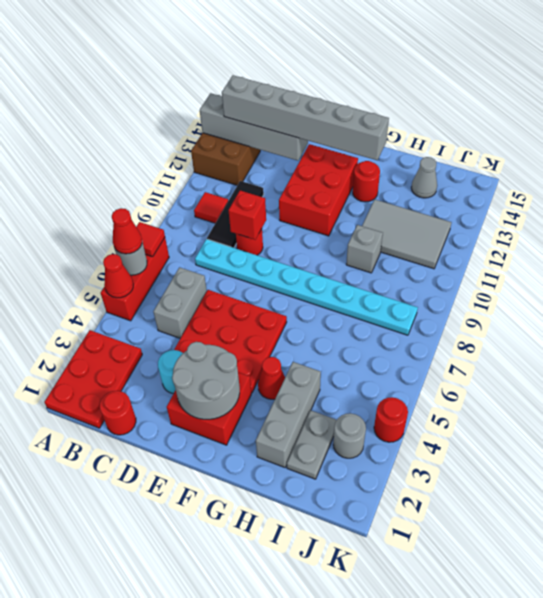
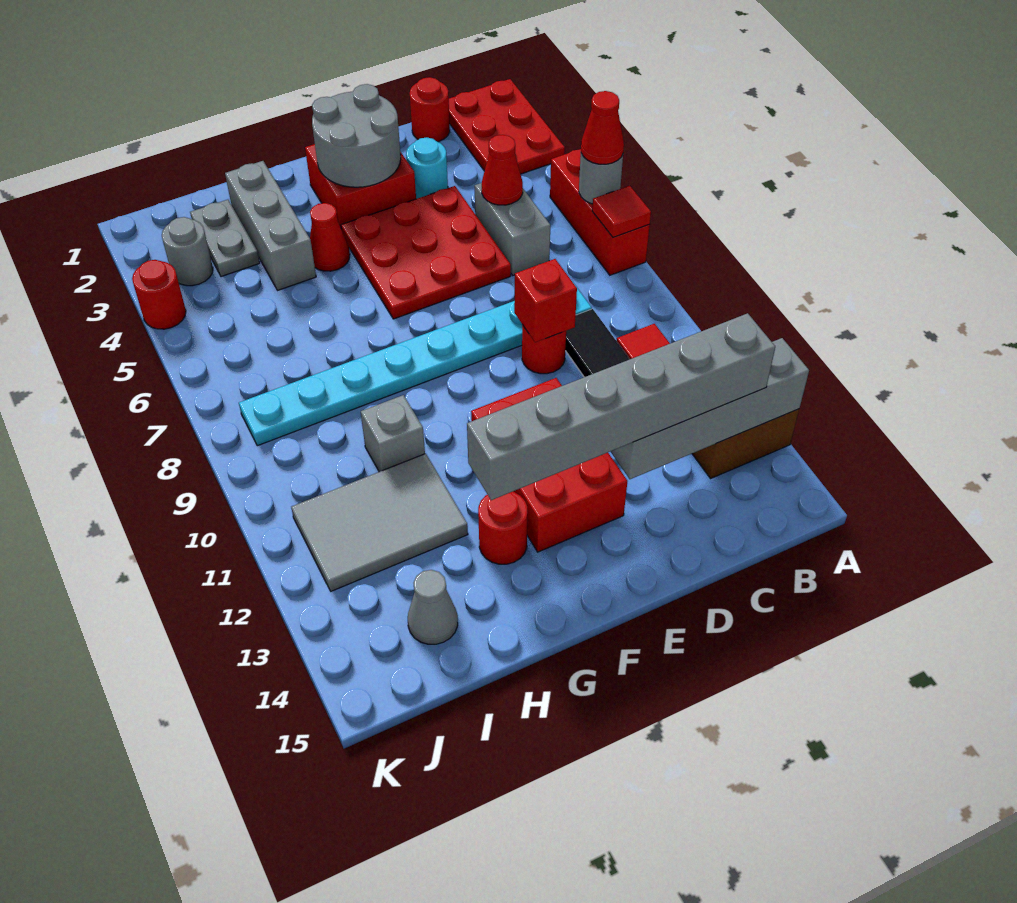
red cone A5 level 2 -> red cone C5 level 2

